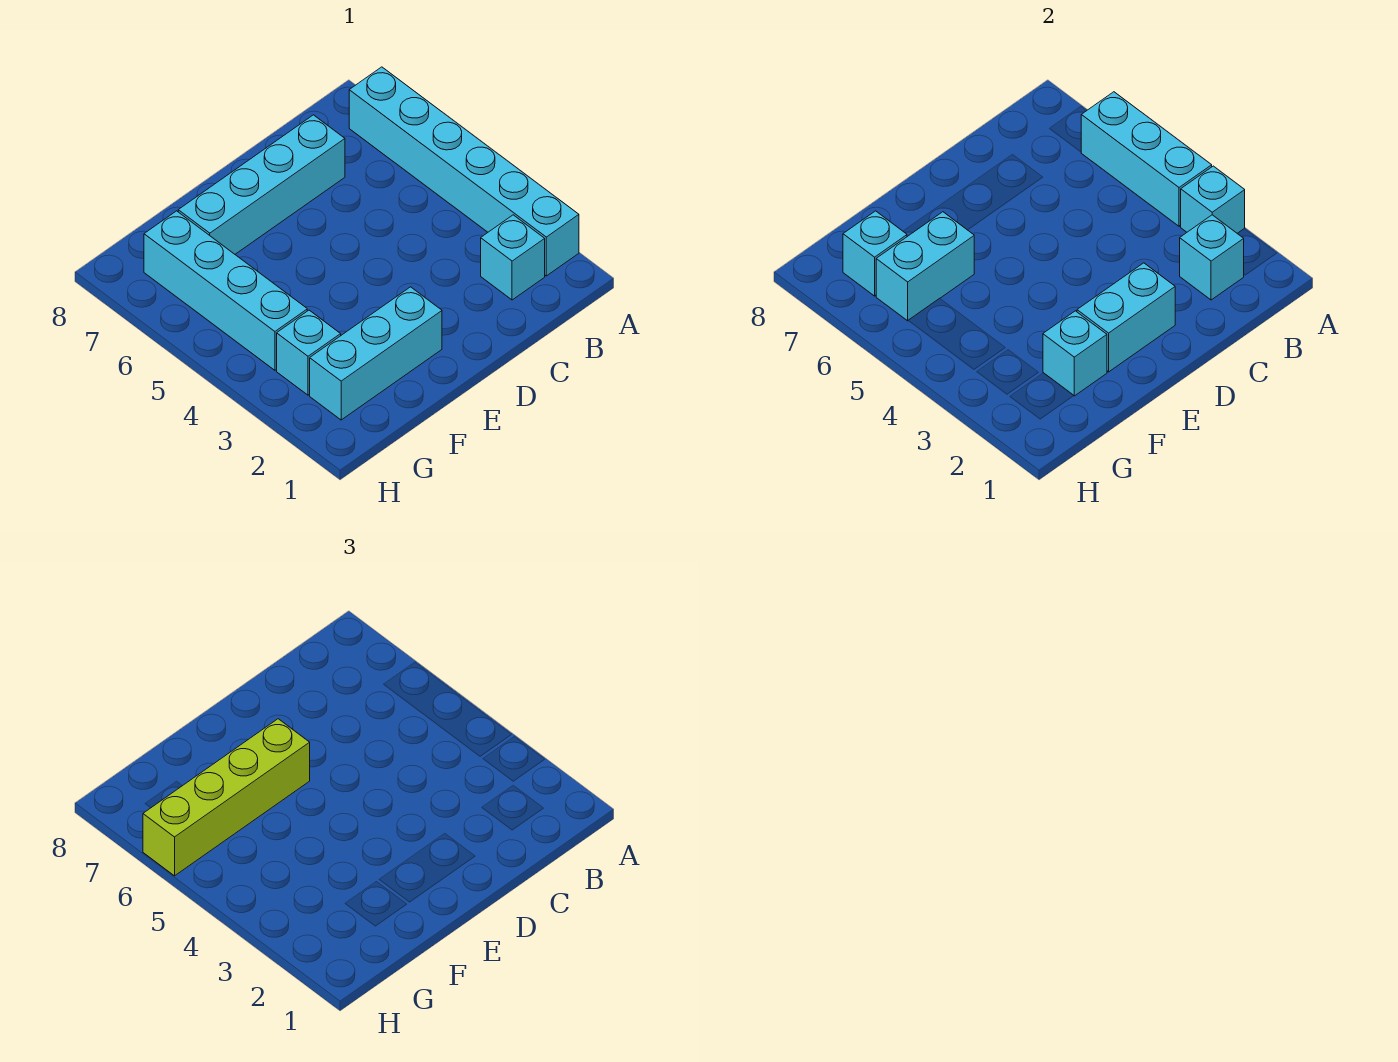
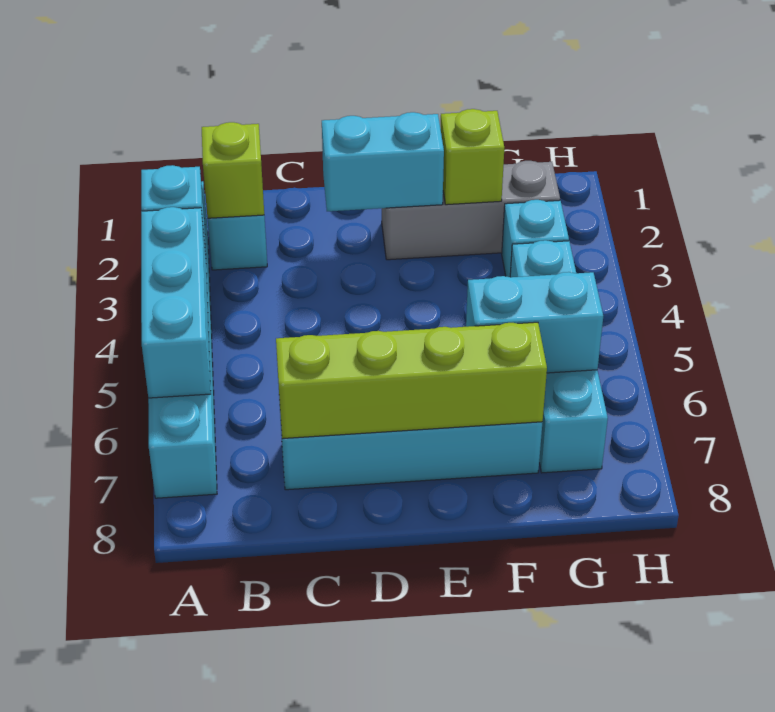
cyan brick B2 level 2 -> lime brick B2 level 2
cyan brick E2:G2 level 1 -> grey brick E2:G2 level 1
lime brick E6:H6 level 3 -> lime brick C7:F7 level 2
cyan brick F2 level 2 -> lime brick F2 level 2
cyan brick G7 level 2 -> none

